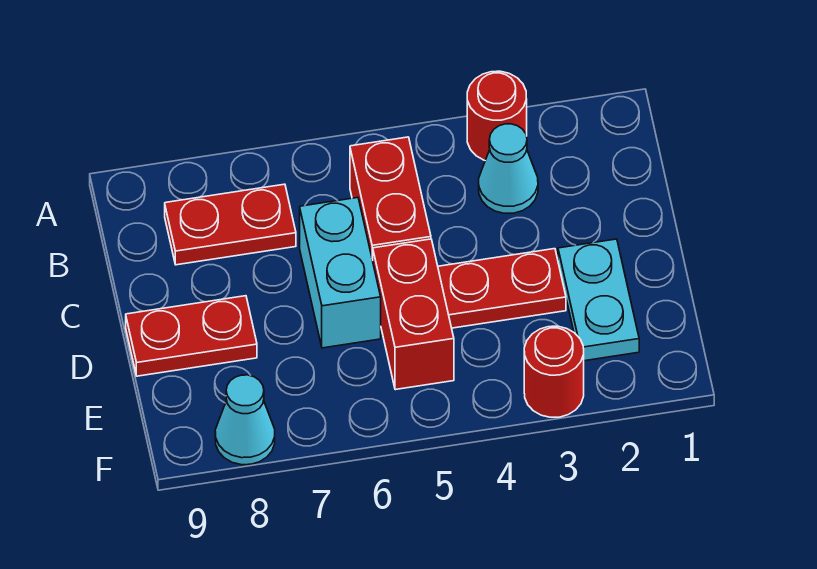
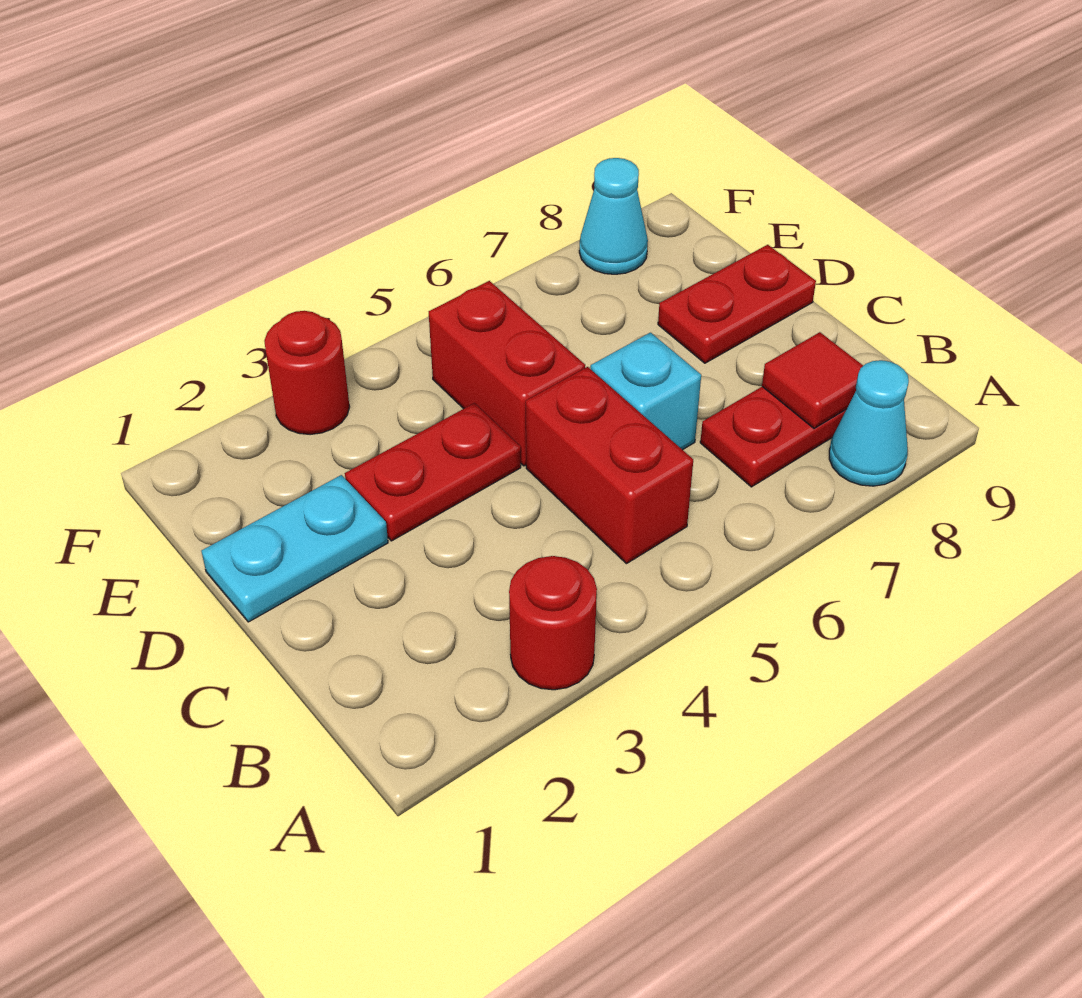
cyan cone B3 level 1 -> cyan cone A8 level 1
none -> red tile B8 level 2
cyan brick C6:D6 level 1 -> cyan brick C6 level 1
cyan plate D2:E2 level 1 -> cyan plate D1:D2 level 1

